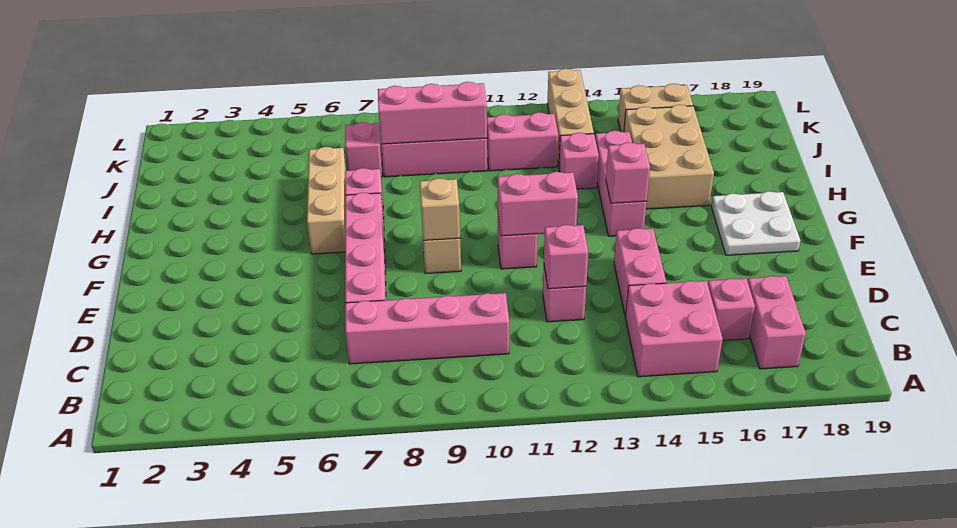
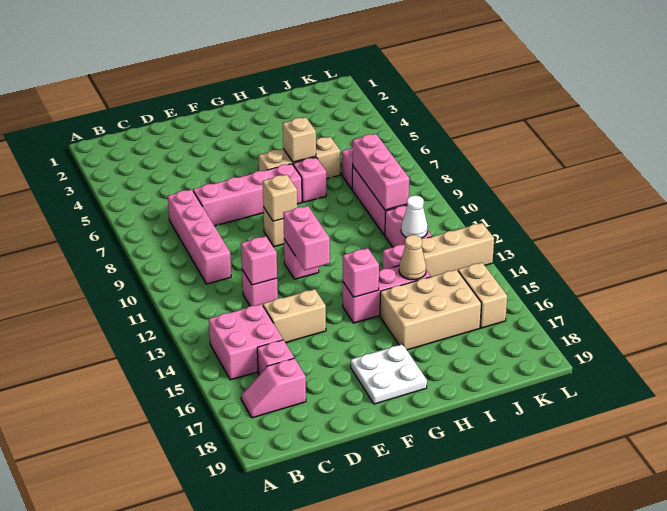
pink brick B17:C17 level 1 -> pink slope B17:C17 level 1 top C
pink brick D14:E14 level 1 -> tan brick D14:E14 level 1
none -> tan brick H6 level 2
none -> tan cone I14 level 2
none -> white cone J12 level 2

